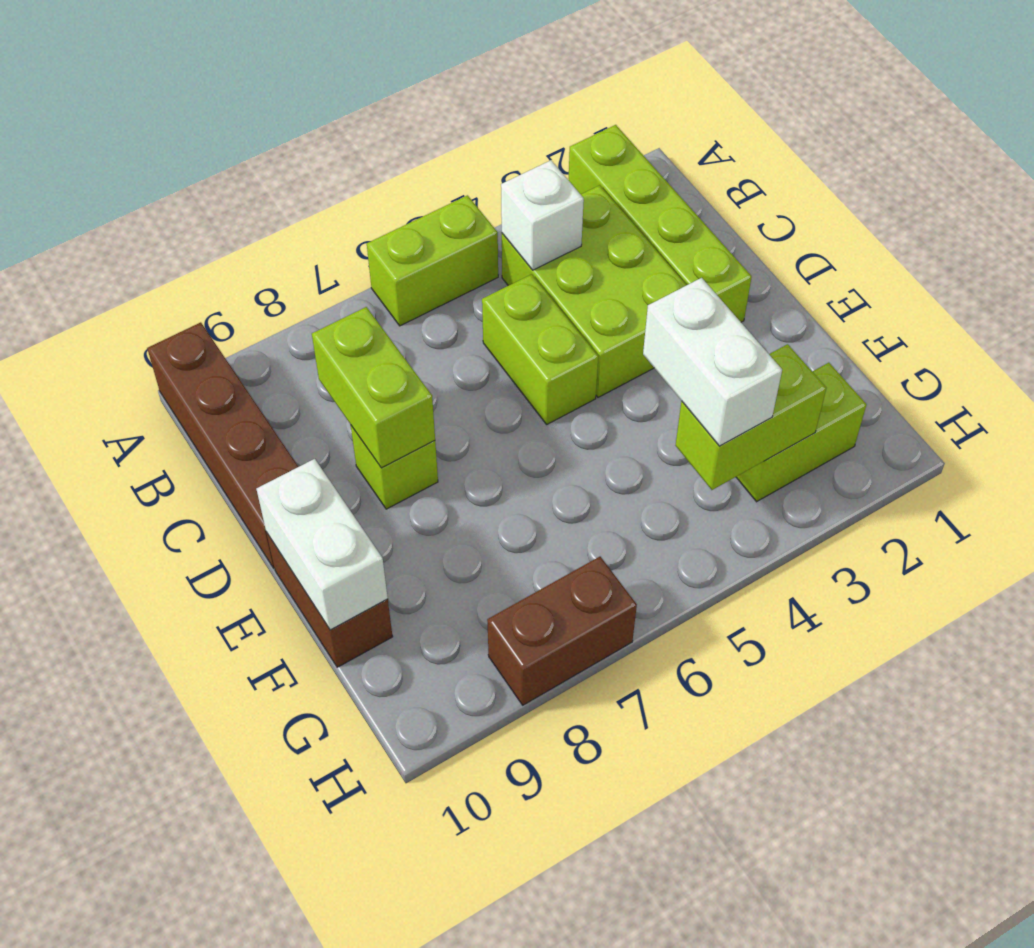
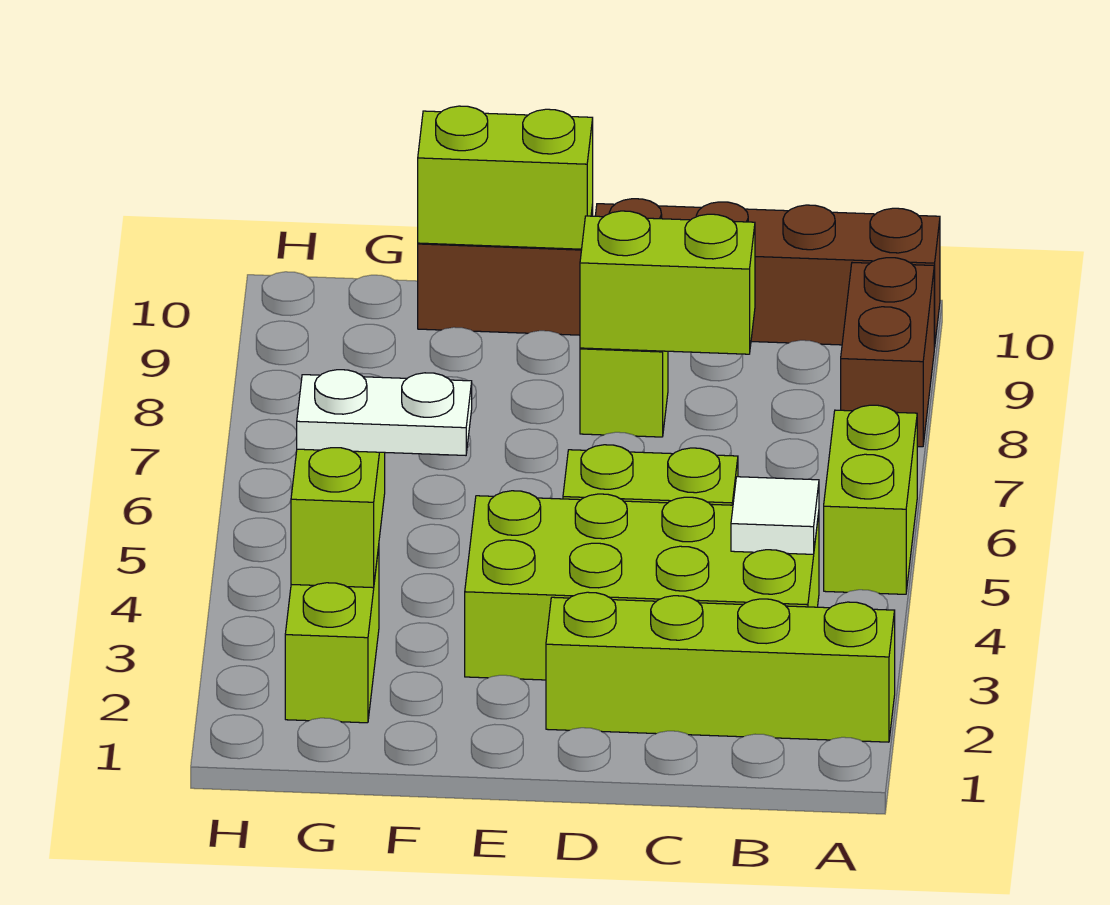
lime brick B3:D4 level 1 -> lime brick B3:E4 level 1
white brick B4 level 2 -> white tile B4 level 2
white brick E10:F10 level 2 -> lime brick E10:F10 level 2
white brick F4:G4 level 3 -> white plate F4:G4 level 3
brown brick H7:H8 level 1 -> brown brick A8:A9 level 1

